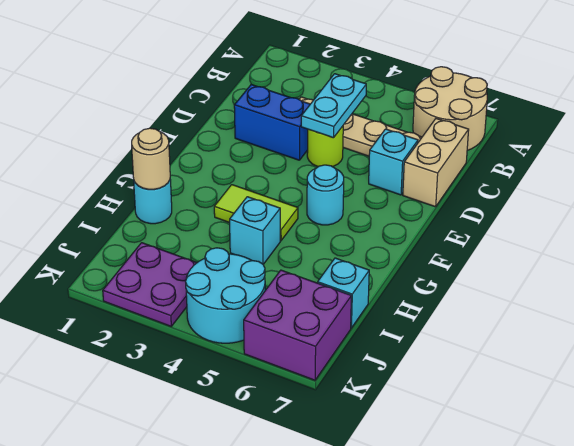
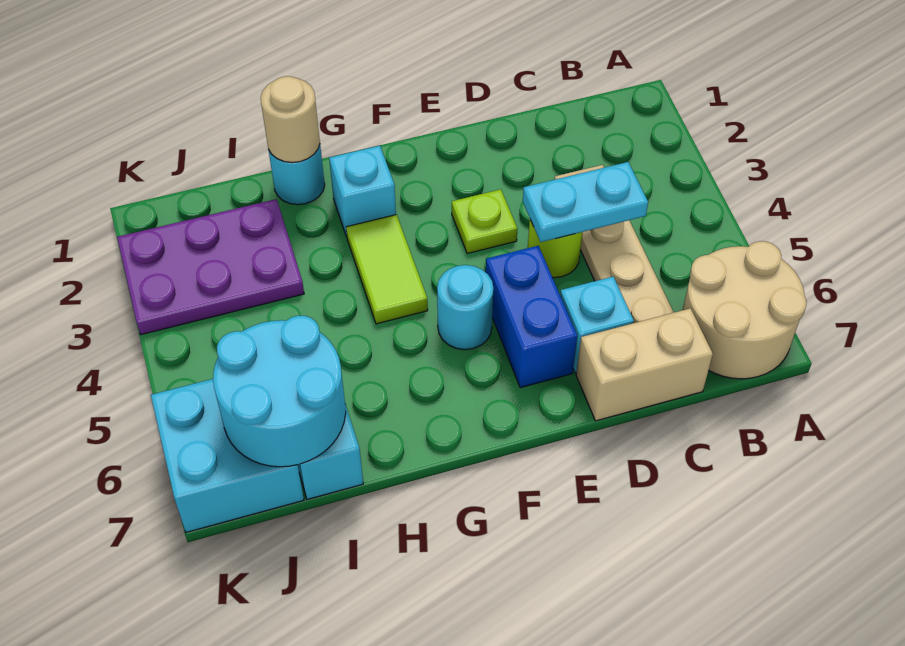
blue brick D2:D3 level 1 -> blue brick E5:E6 level 1
none -> lime plate E3 level 1
cyan brick H4 level 1 -> cyan brick G2 level 1
purple plate J2:K3 level 1 -> purple plate I2:K3 level 1
cyan round brick J4:K5 level 1 -> cyan round brick I6:J7 level 2
purple brick J6:K7 level 1 -> cyan brick J6:K7 level 1

